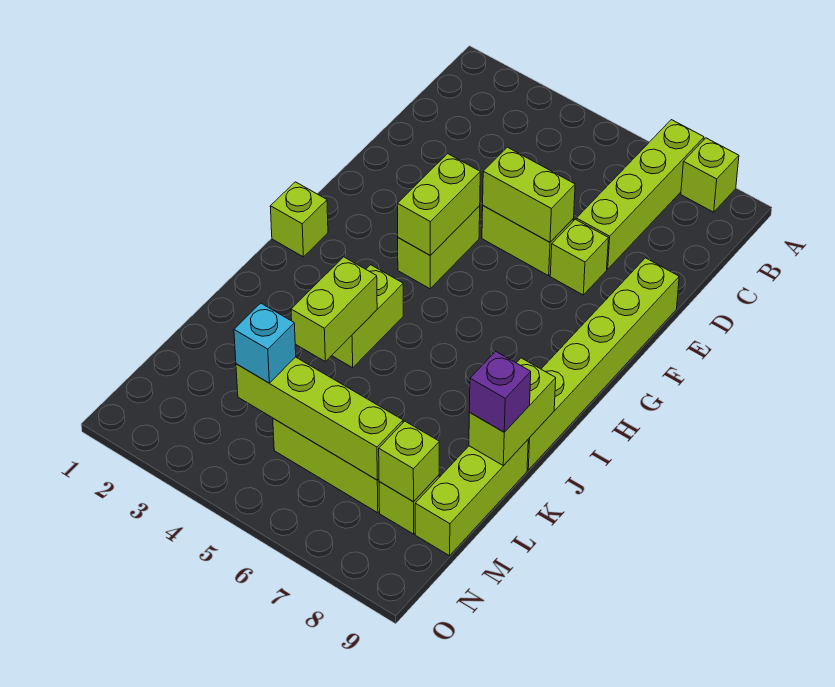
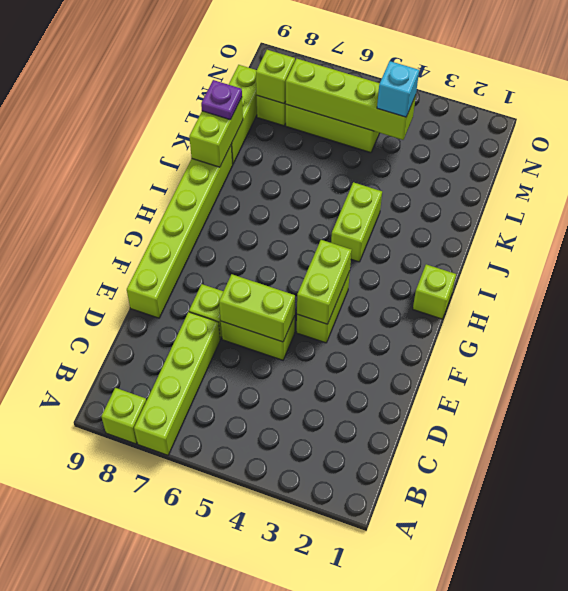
lime brick J4:K4 level 2 -> none
purple brick K9 level 3 -> purple plate K9 level 3

